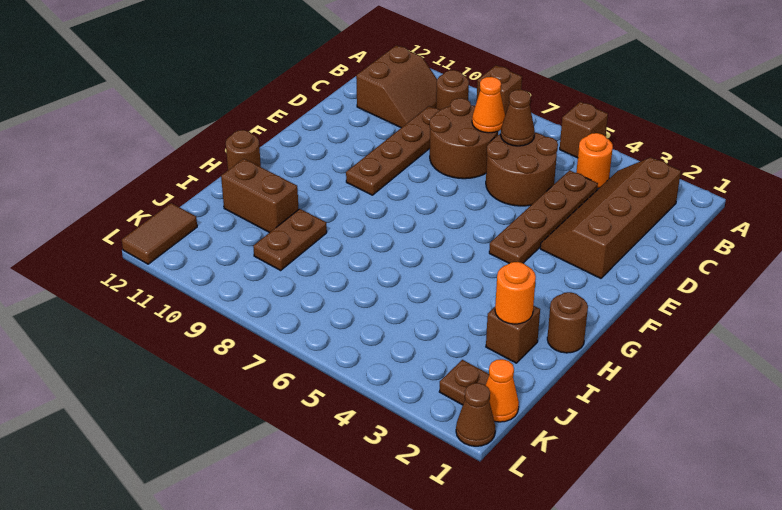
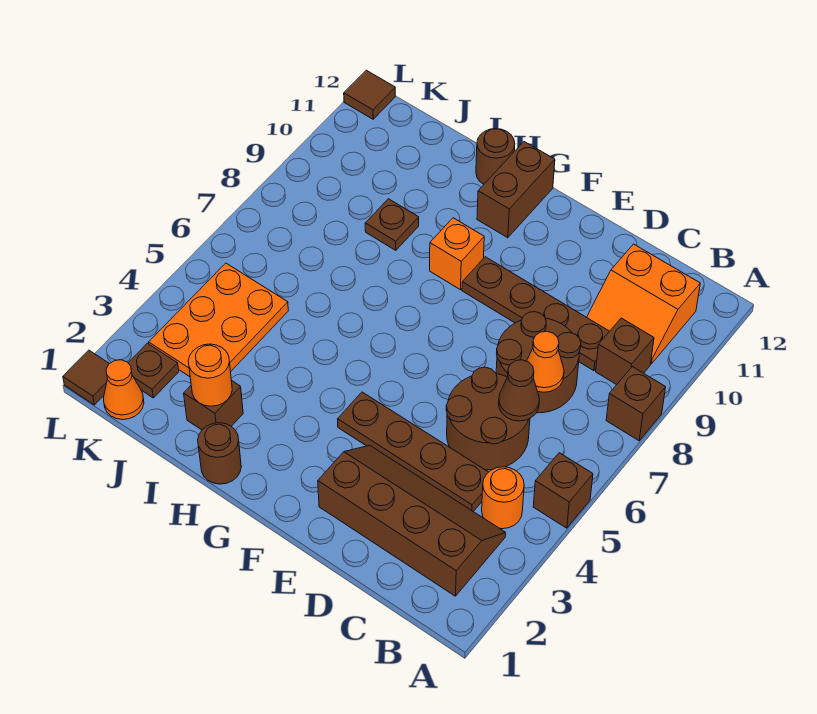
brown round brick B9 level 1 -> brown brick B9 level 1
brown slope B10:C11 level 1 top 11 -> orange slope B10:C11 level 1 top 11
none -> orange brick G9 level 1
brown plate I9:J9 level 1 -> brown plate I9 level 1
brown brick I10:I11 level 1 -> brown brick G11:G12 level 1
none -> orange plate J3:K5 level 1
brown tile K12:L12 level 1 -> brown tile L12 level 1
brown cone L1 level 1 -> brown tile L1 level 1

